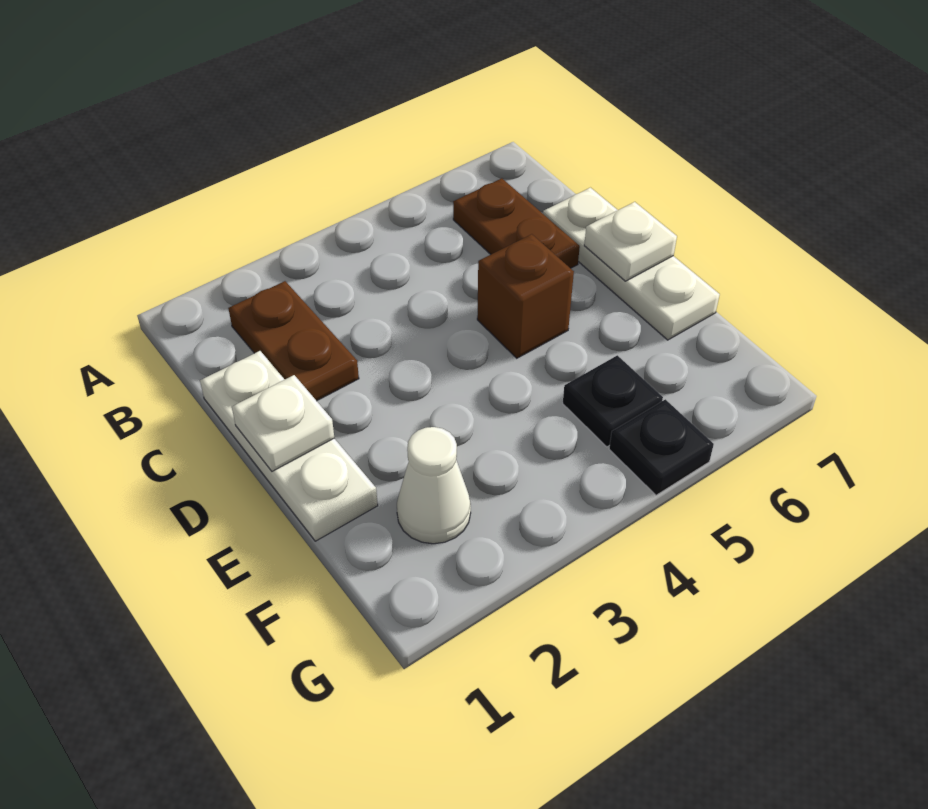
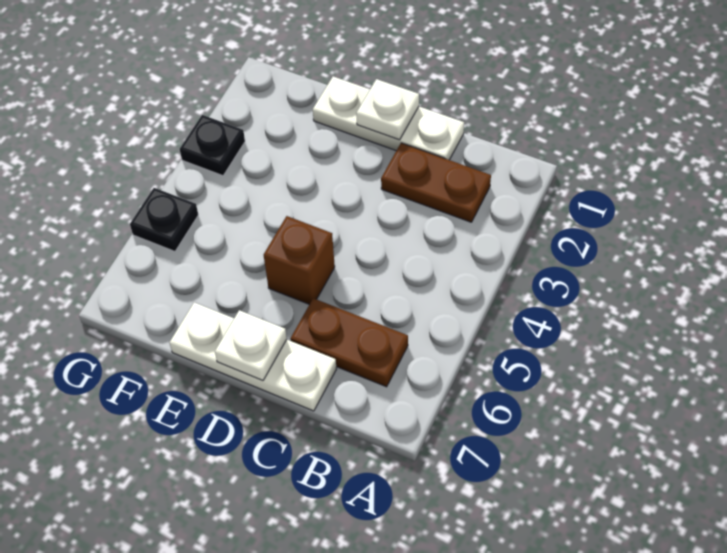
white cone F2 level 1 -> none
black plate F5 level 1 -> black plate G3 level 1

